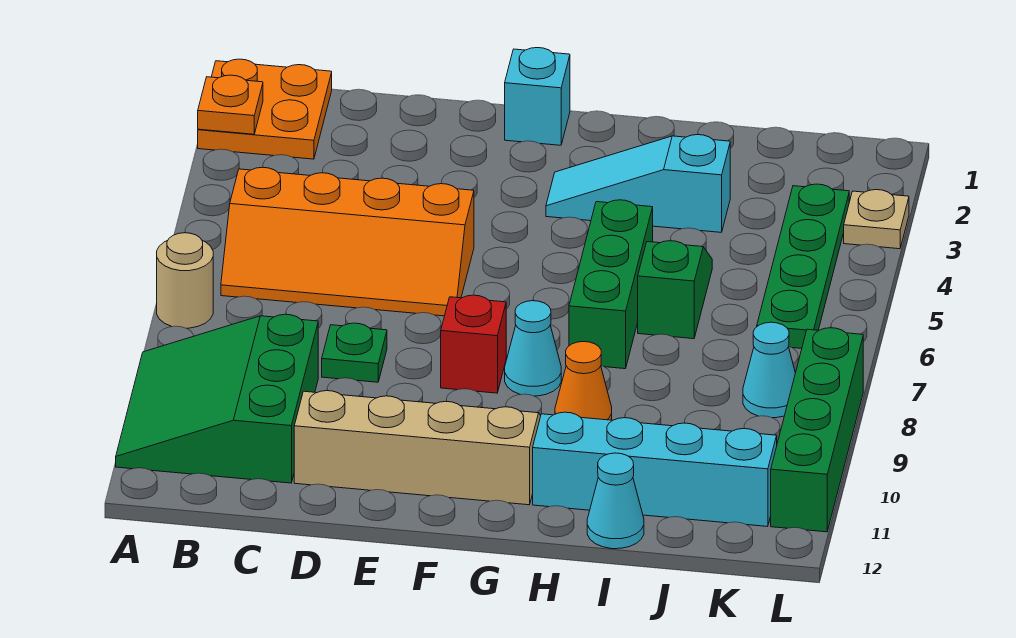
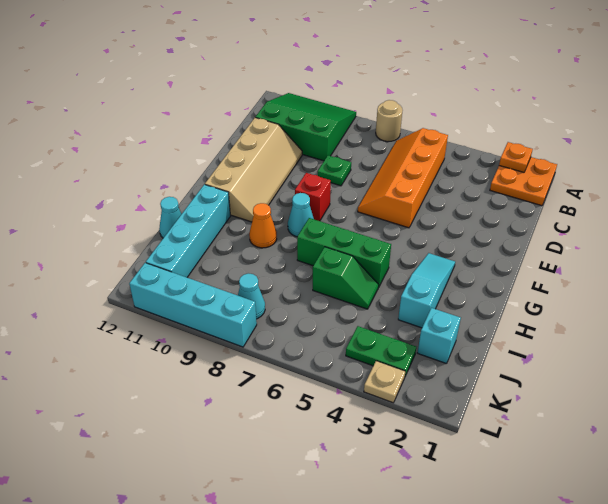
cyan brick F1 level 1 -> cyan brick J2 level 1
green plate K3:K6 level 1 -> green plate K3:K4 level 1
green brick L8:L11 level 1 -> cyan brick L8:L11 level 1

